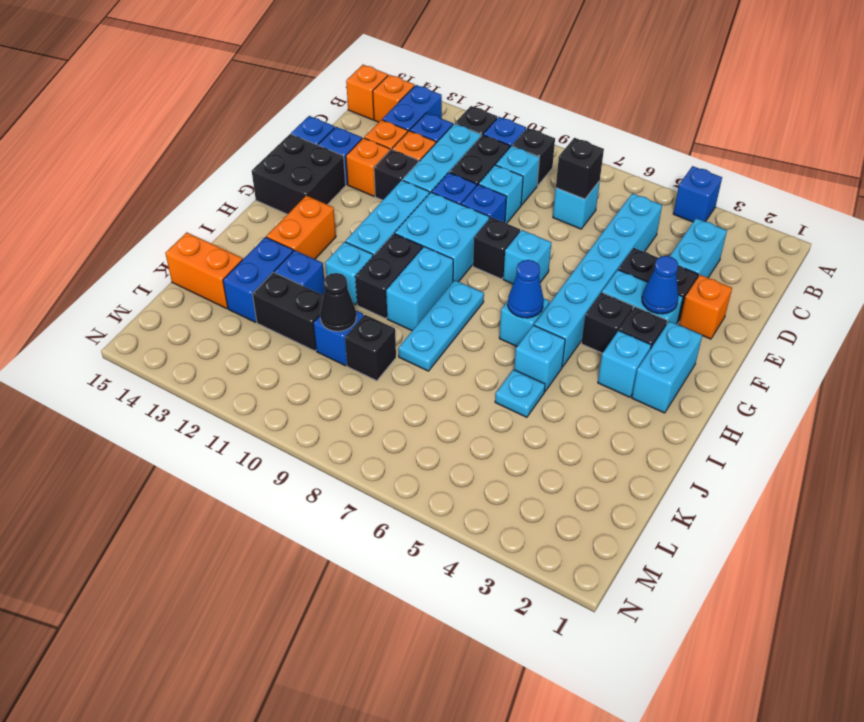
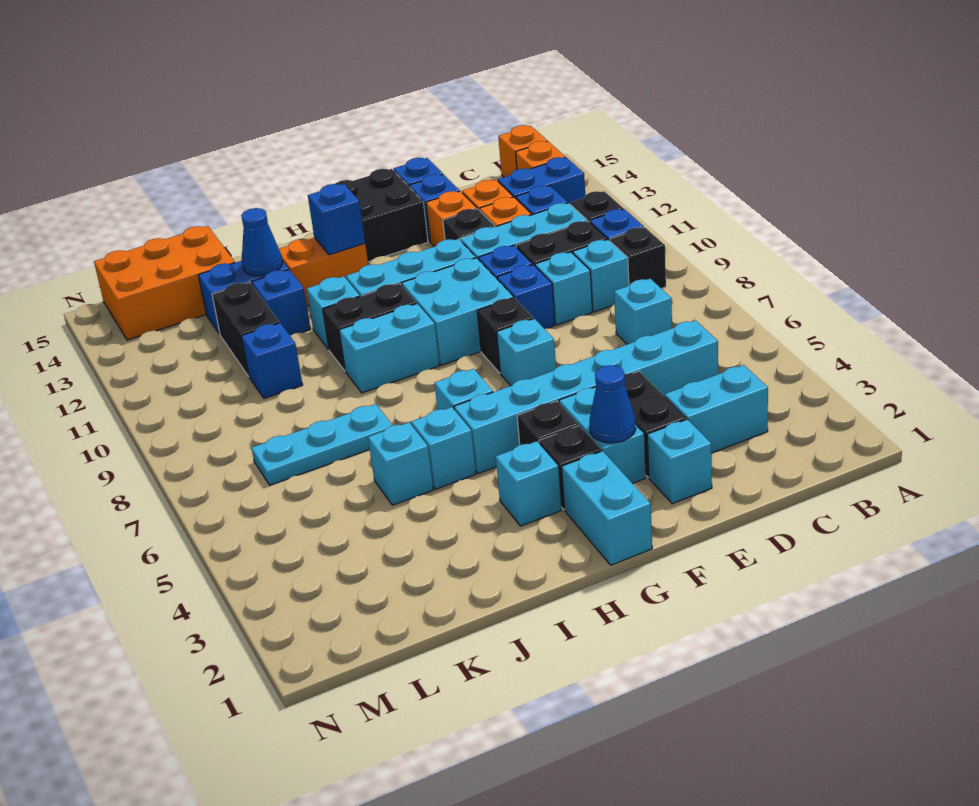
blue brick A4 level 1 -> blue brick H13 level 2
black brick C7 level 2 -> none
orange brick E2 level 1 -> cyan brick E2 level 1
cyan brick G2:H2 level 1 -> cyan brick G1:G2 level 1
blue cone H6 level 2 -> blue cone J13 level 2
cyan plate H8:J8 level 1 -> cyan plate J7:L7 level 1
cyan plate J5 level 1 -> cyan brick J5 level 1
black brick K9 level 1 -> none
black cone K10 level 2 -> none
orange brick K14:K15 level 1 -> orange brick K14:M15 level 1

